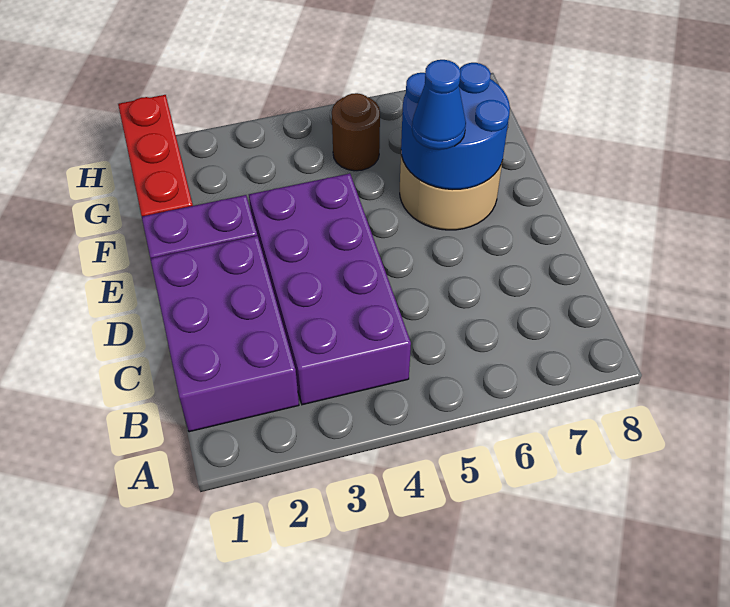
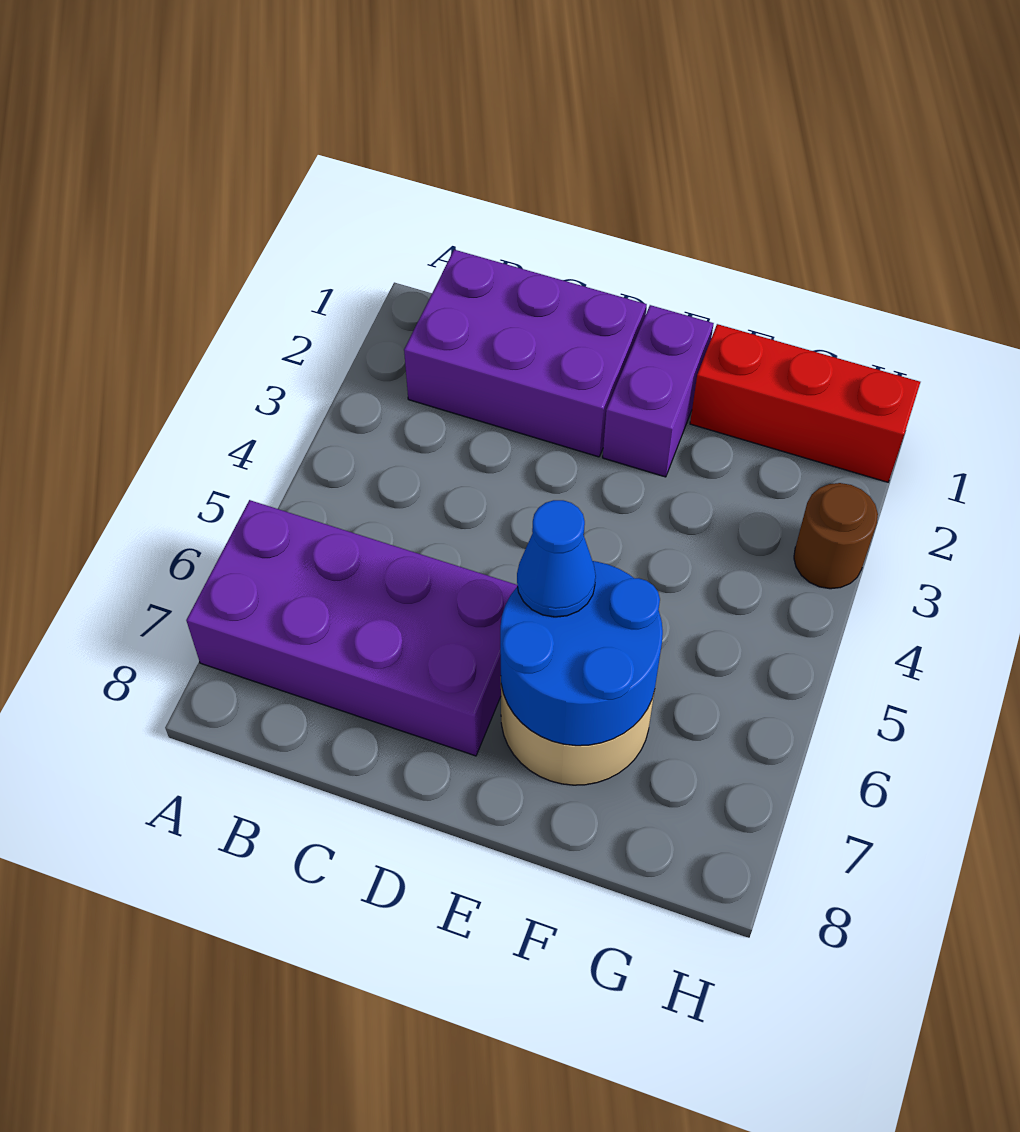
purple brick B3:E4 level 1 -> purple brick A6:D7 level 1
brown round brick G5 level 1 -> brown round brick H3 level 1

